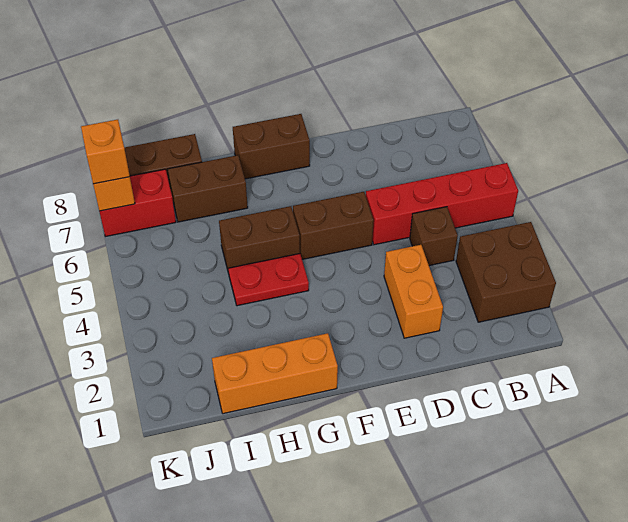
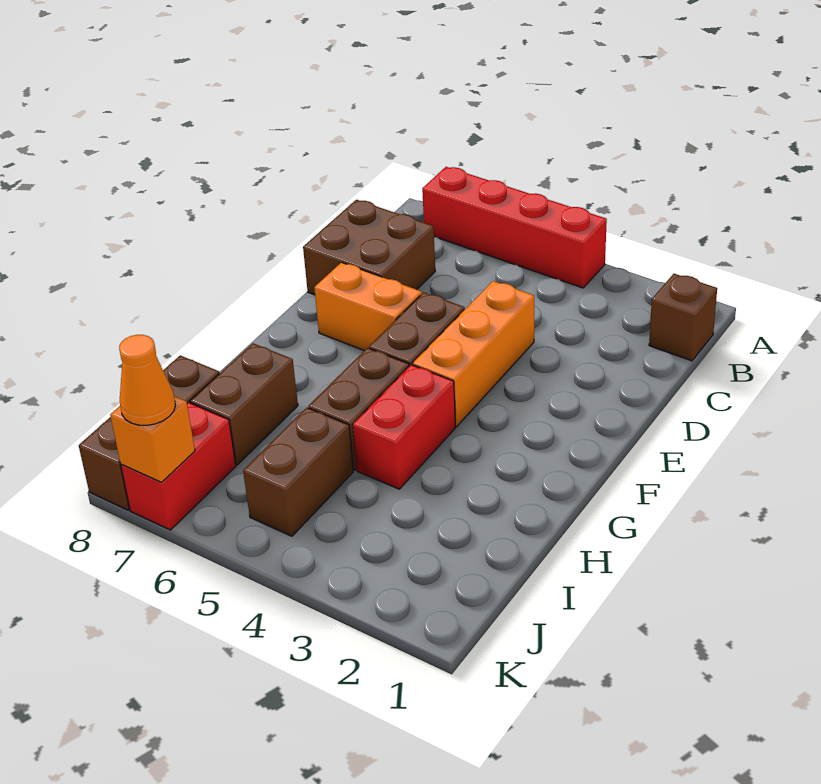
brown brick A2:B3 level 1 -> brown brick C7:D8 level 1
red brick A5:D5 level 1 -> red brick A4:A7 level 1
brown brick C4 level 1 -> brown brick B1 level 1
orange brick D2:D3 level 1 -> orange brick E6:E7 level 1
brown brick F8:G8 level 1 -> brown brick I5:J5 level 1
orange brick G1:I1 level 1 -> orange brick D4:F4 level 1
red plate G4:H4 level 1 -> red brick G4:H4 level 1
orange brick K7 level 3 -> orange cone K7 level 3

